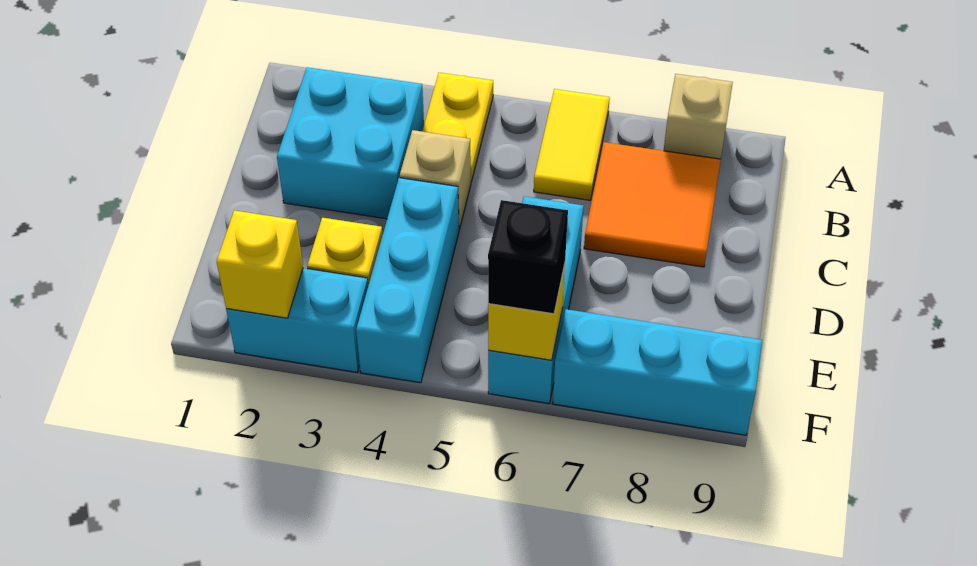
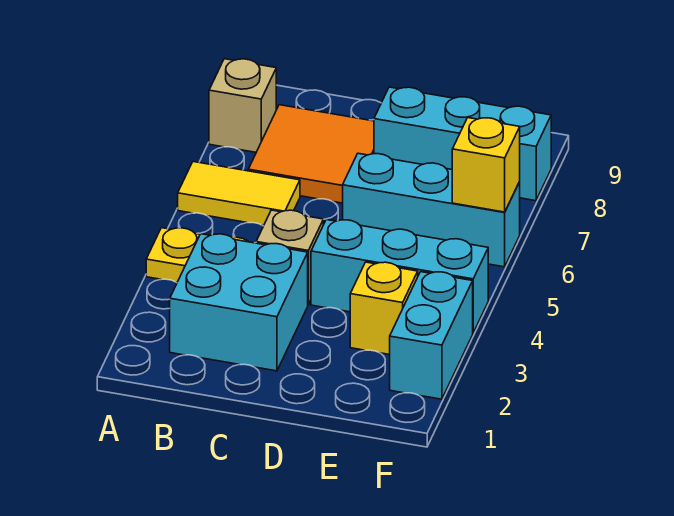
yellow brick F2 level 2 -> none
black brick F6 level 3 -> none
cyan brick F7:F9 level 1 -> cyan brick D8:F8 level 1

